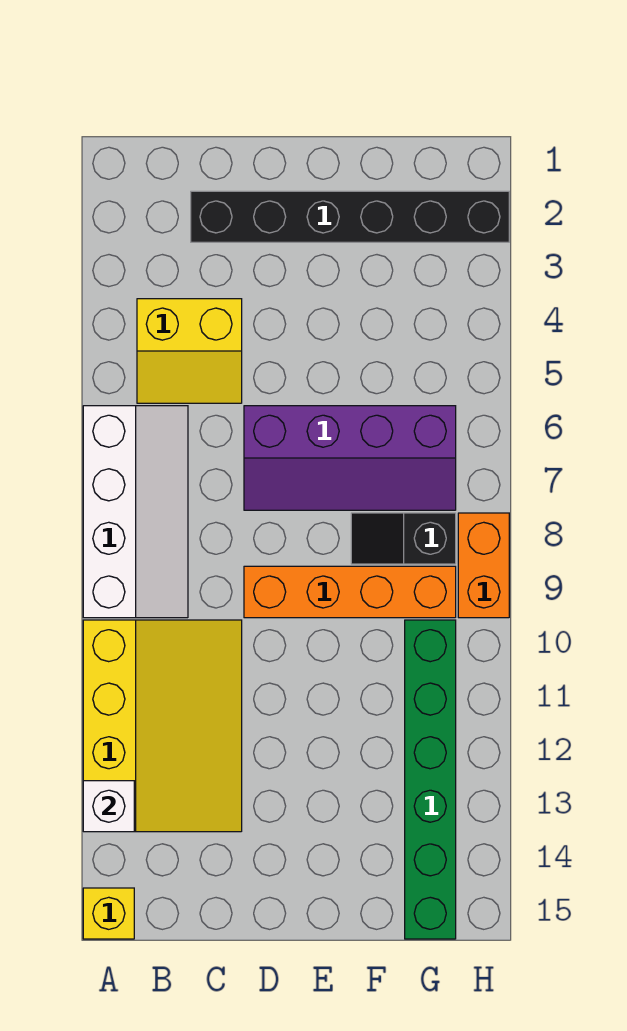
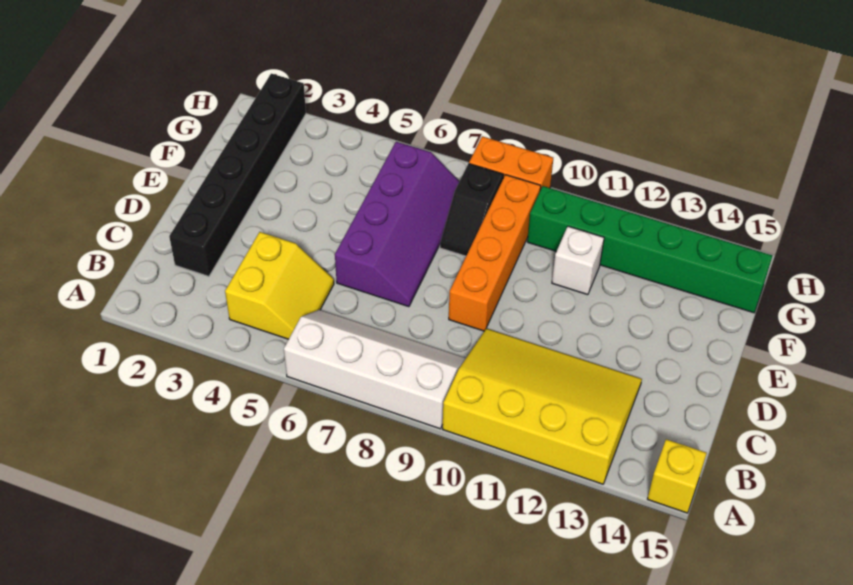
white brick A13 level 2 -> white brick F11 level 1

